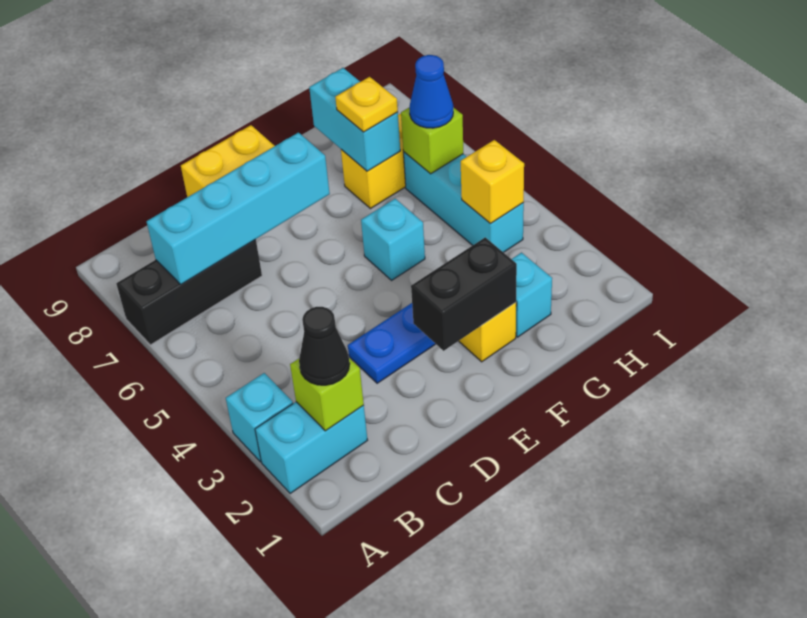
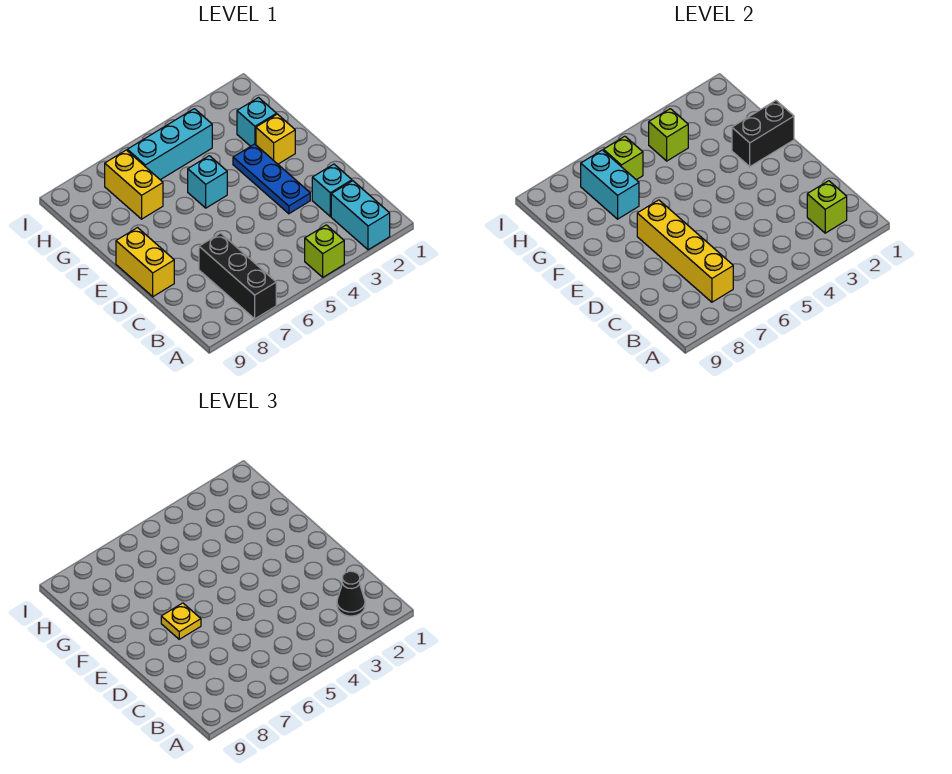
cyan brick A3 level 1 -> cyan brick C2 level 1
none -> lime brick A4 level 1
cyan brick B7:E7 level 2 -> yellow brick B7:E7 level 2
black brick E2:F2 level 2 -> black brick F1:F2 level 2
cyan brick G7:G8 level 2 -> cyan brick G7:H7 level 2
yellow plate G7 level 3 -> yellow plate E7 level 3
yellow brick H4 level 2 -> lime brick H4 level 2
blue cone H6 level 3 -> none

